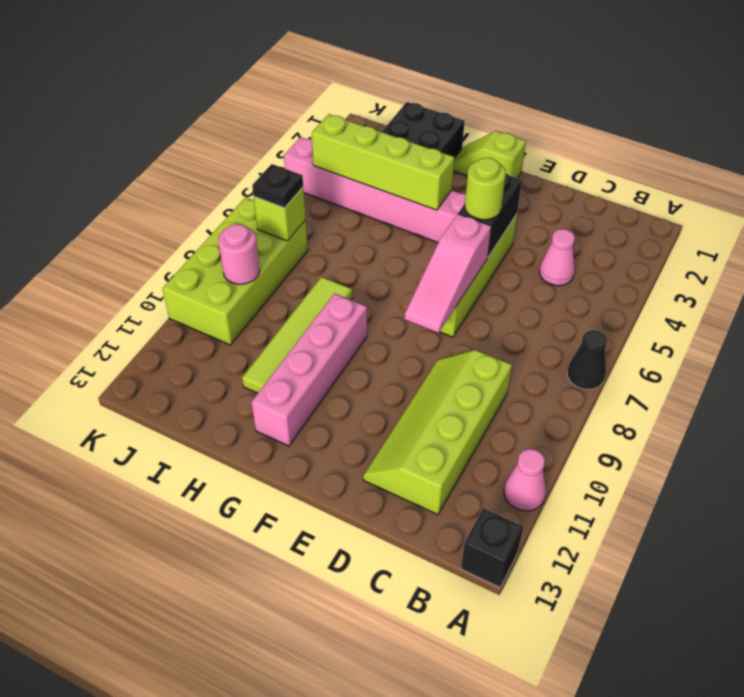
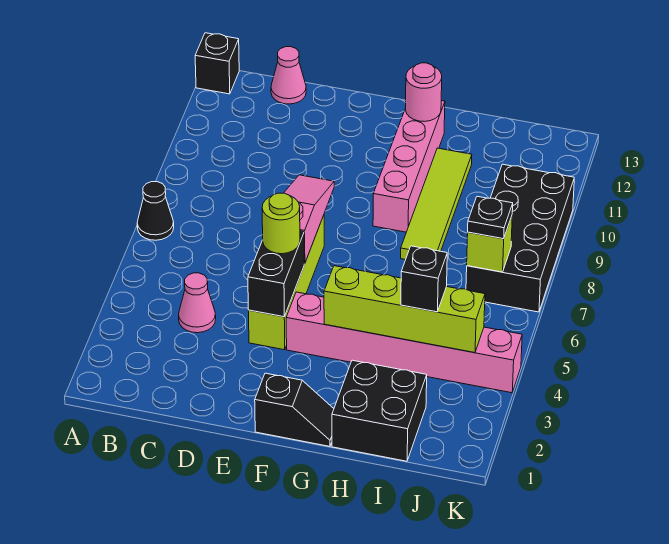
pink cone A11 level 1 -> pink cone C13 level 1
lime slope C9:D12 level 1 top C -> none
lime slope F1:G1 level 1 top F -> black slope F1:G1 level 1 top F
none -> black brick I4 level 3
lime brick J7:K10 level 1 -> black brick J7:K10 level 1
pink round brick J9 level 2 -> pink round brick G12 level 2

